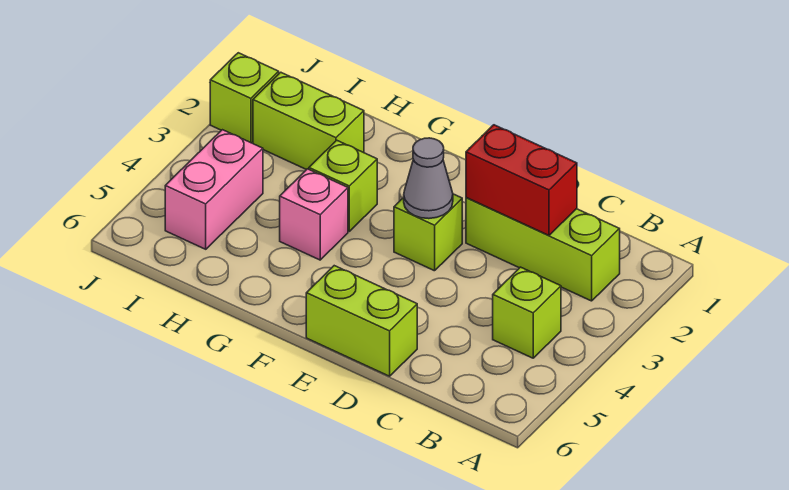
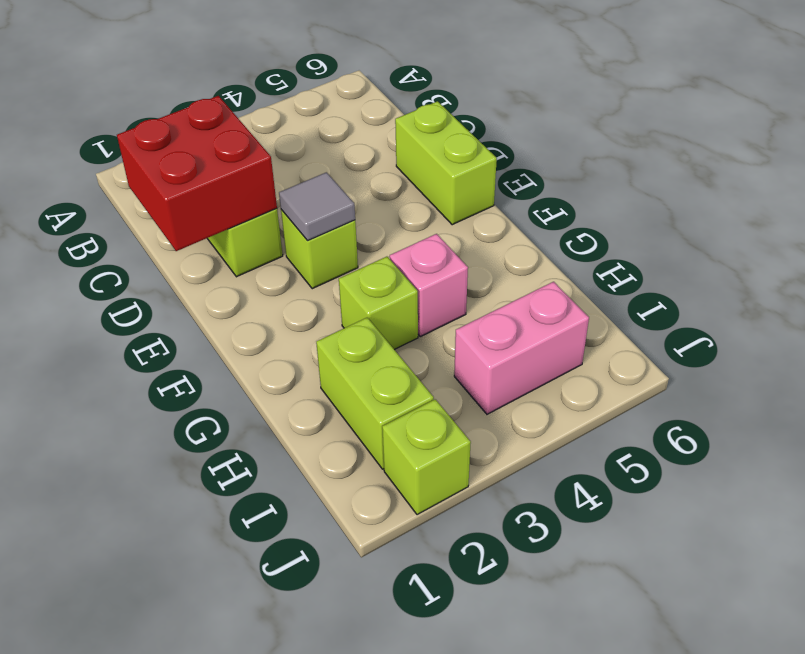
lime brick B4 level 1 -> none
red brick C2:D2 level 2 -> red brick C1:D2 level 2
grey cone E3 level 2 -> grey tile E3 level 2

